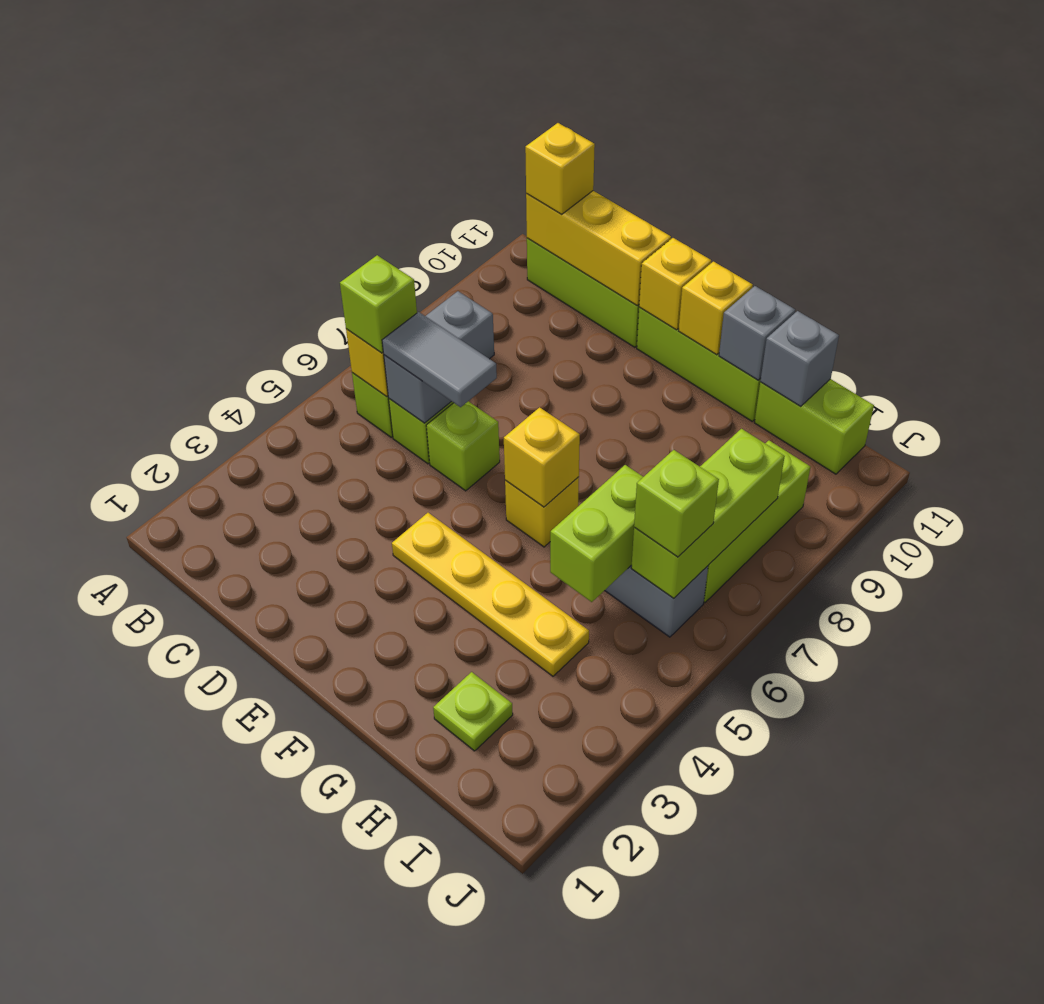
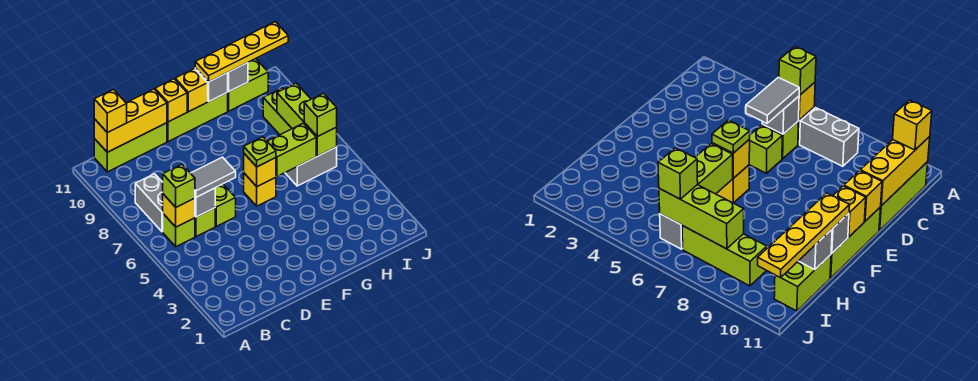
yellow plate E4:H4 level 1 -> yellow plate G11:J11 level 3
lime plate H2 level 1 -> lime plate F6 level 3
lime brick H5:H6 level 2 -> lime brick G6:H6 level 2

